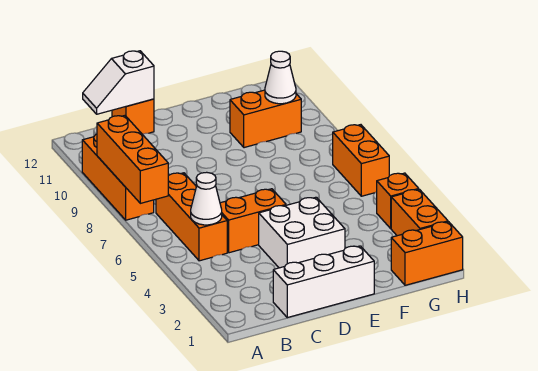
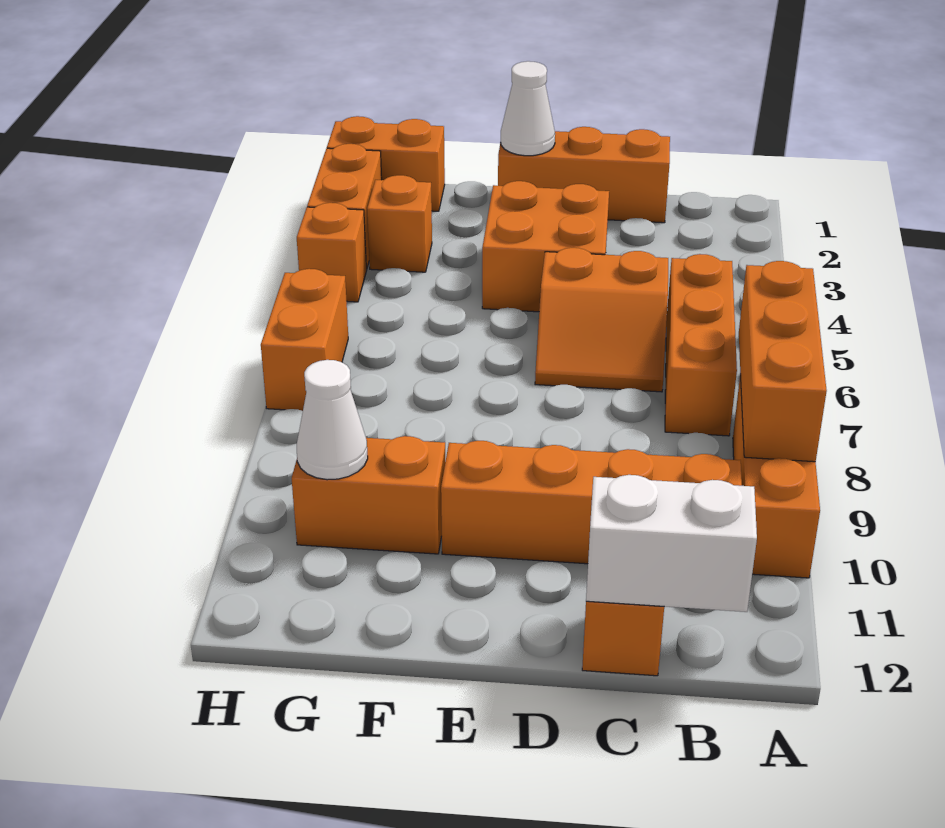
white cone B5 level 2 -> white cone E1 level 2
none -> orange brick B10:E10 level 1
white slope B12:C12 level 2 top C -> white brick B12:C12 level 2
white brick C1:E1 level 1 -> orange brick C1:E1 level 1
white brick D3:E4 level 1 -> orange brick D3:E4 level 1
none -> orange brick G3 level 1

